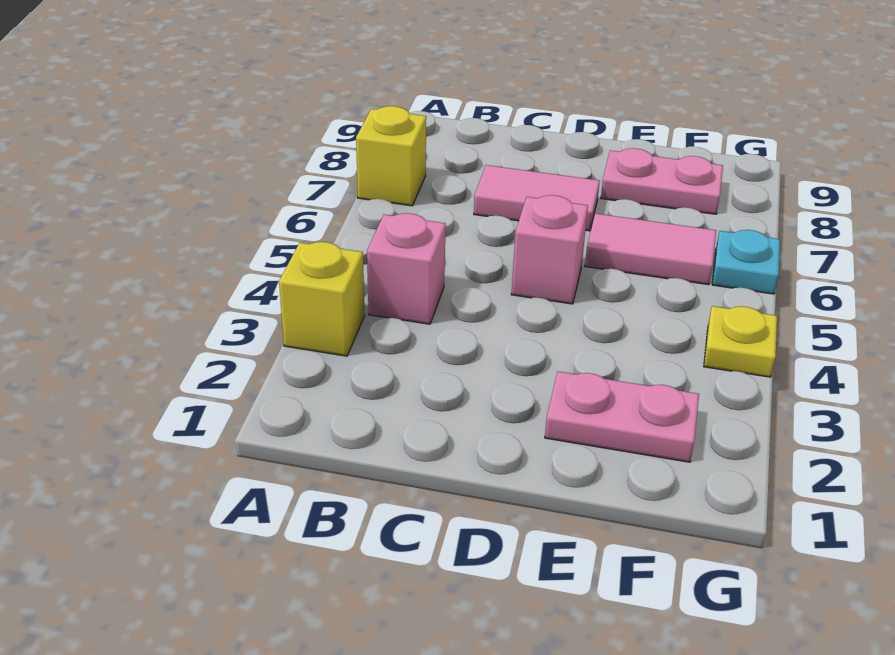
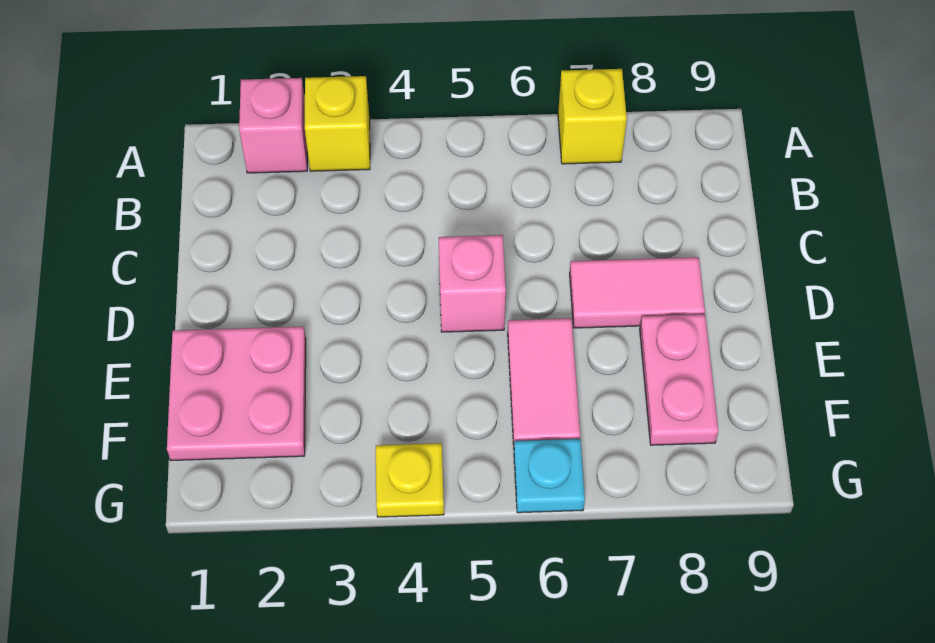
pink brick B4 level 1 -> pink brick A2 level 1
pink tile C7:D7 level 1 -> pink tile D7:D8 level 1
pink plate E2:F2 level 1 -> pink plate E1:F2 level 1

